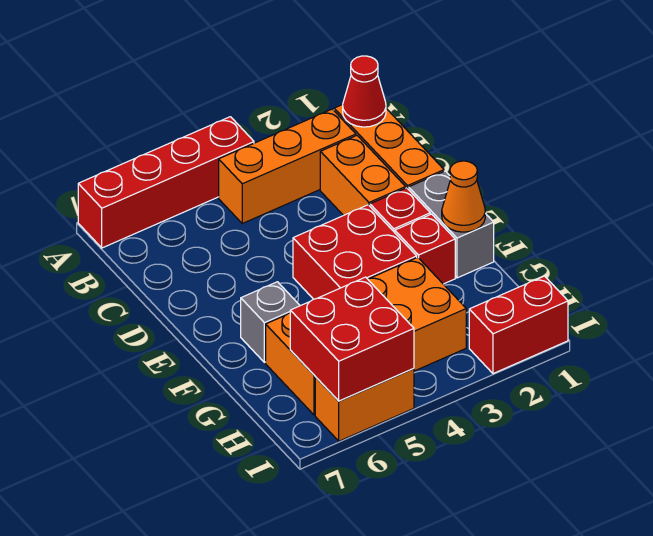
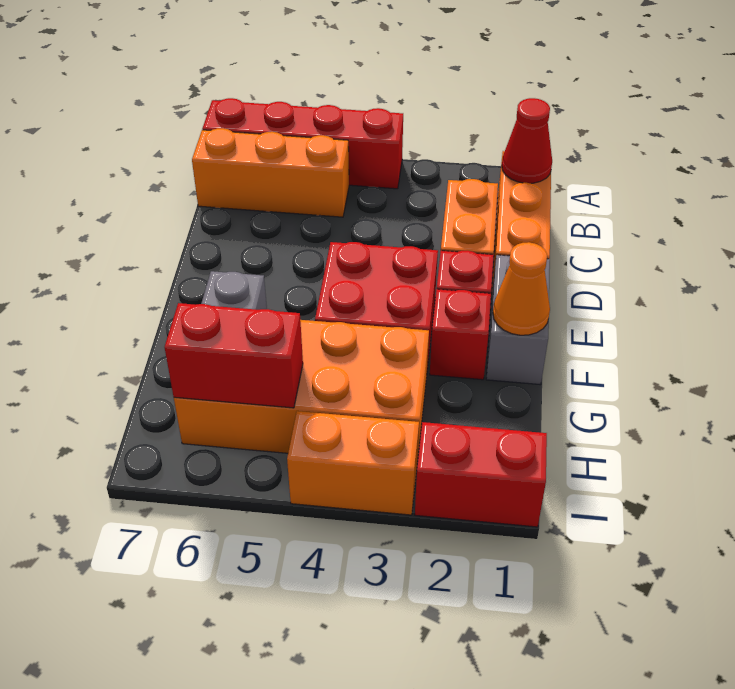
orange brick B2:B4 level 1 -> orange brick B5:B7 level 1
red brick H5:I6 level 2 -> red brick H5:H6 level 2
orange brick I5:I6 level 1 -> orange brick I3:I4 level 1

